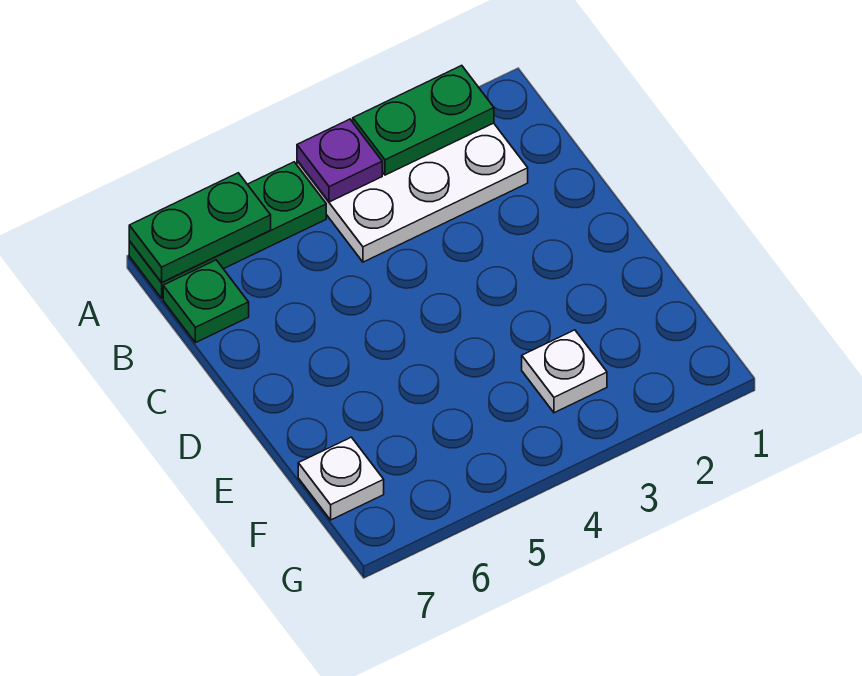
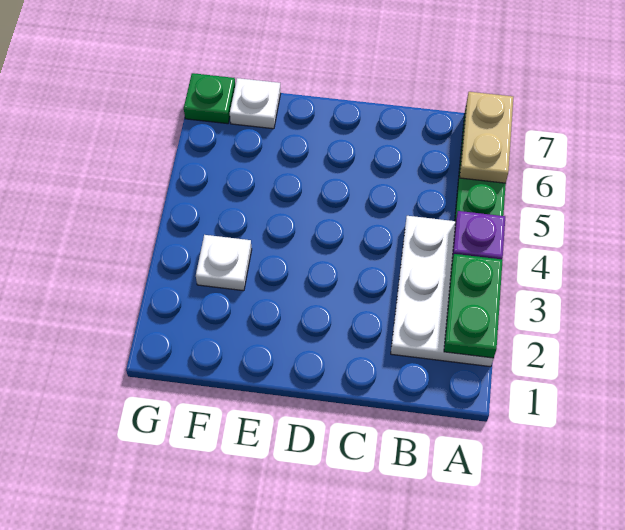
green plate A6:A7 level 2 -> tan plate A6:A7 level 2
green plate B7 level 1 -> green plate G7 level 1

